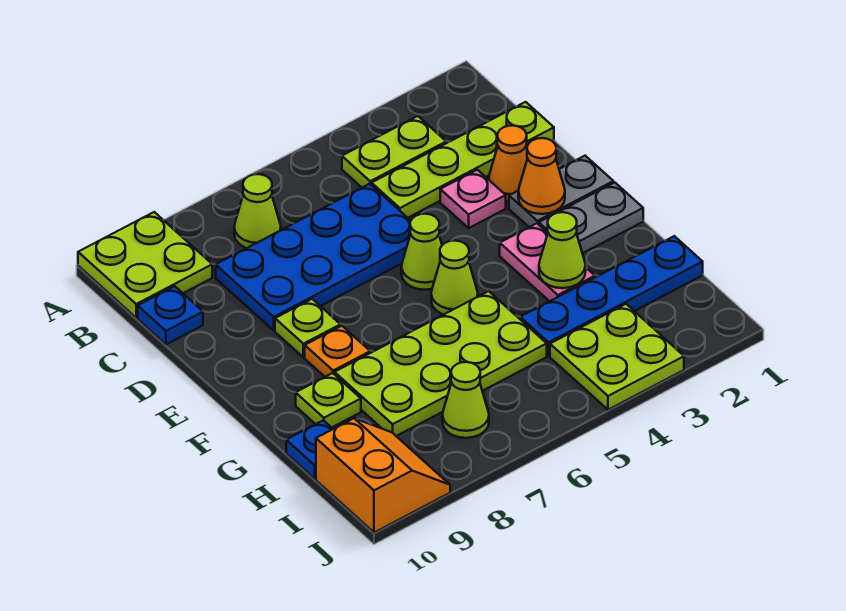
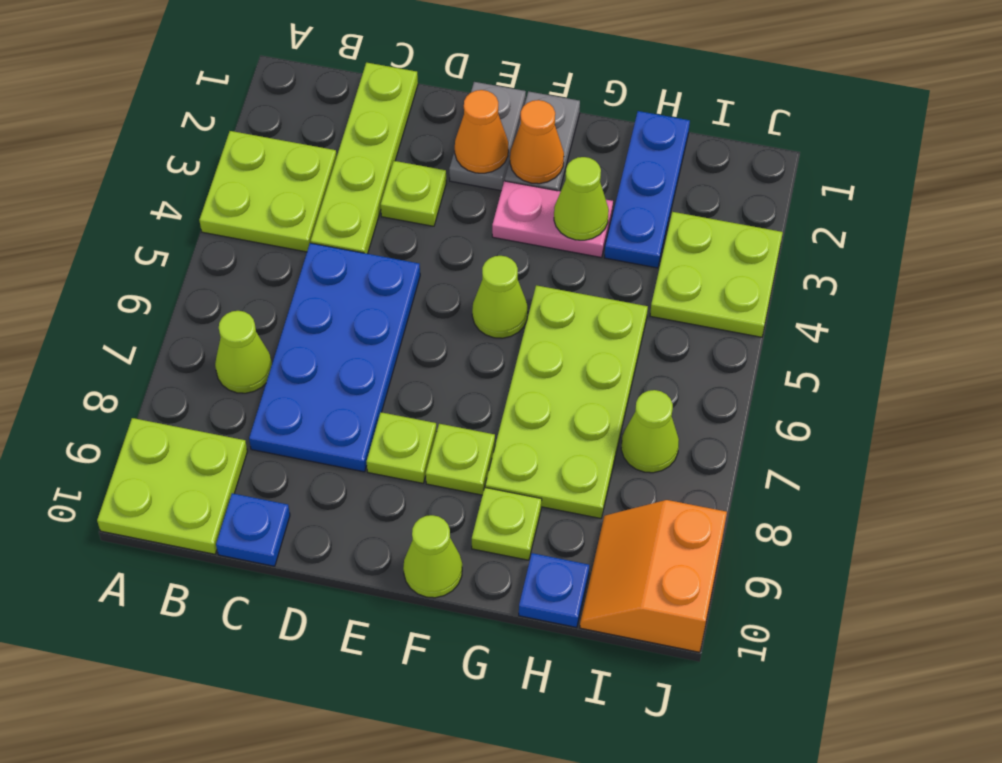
lime plate B3:B4 level 1 -> lime plate A3:B4 level 1
orange cone D2 level 1 -> orange cone F2 level 2
pink plate D3 level 1 -> lime plate D3 level 1
lime cone E5 level 1 -> lime cone F10 level 1
orange plate F8 level 1 -> lime plate F8 level 1
blue plate H1:H4 level 1 -> blue plate H1:H3 level 1
orange slope I9:J10 level 1 top 10 -> orange slope I9:J10 level 1 top J

